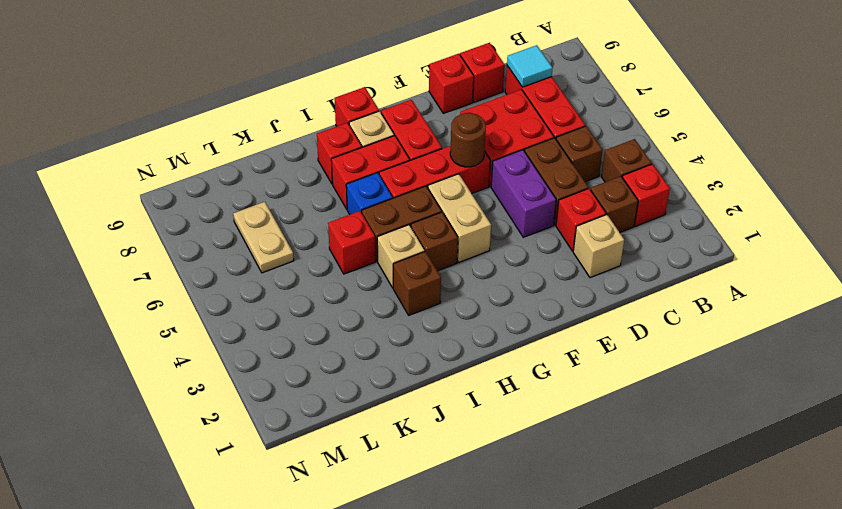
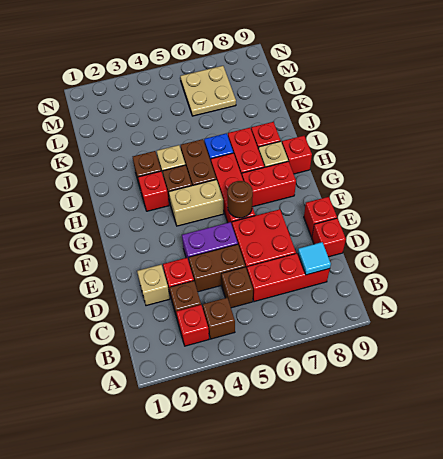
red brick J5 level 1 -> red brick H3 level 1
tan plate L6:L7 level 1 -> tan plate L6:M7 level 1

